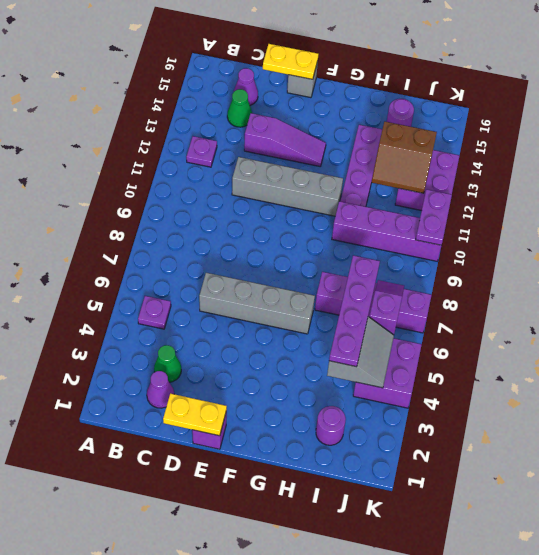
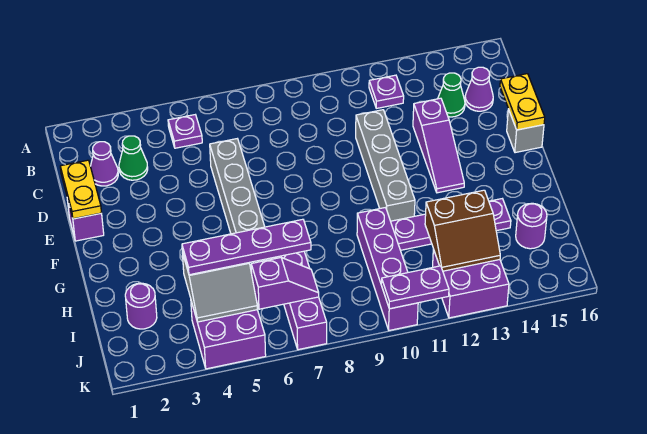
brown slope I12:J13 level 2 top 13 -> brown slope I12:J13 level 2 top I

